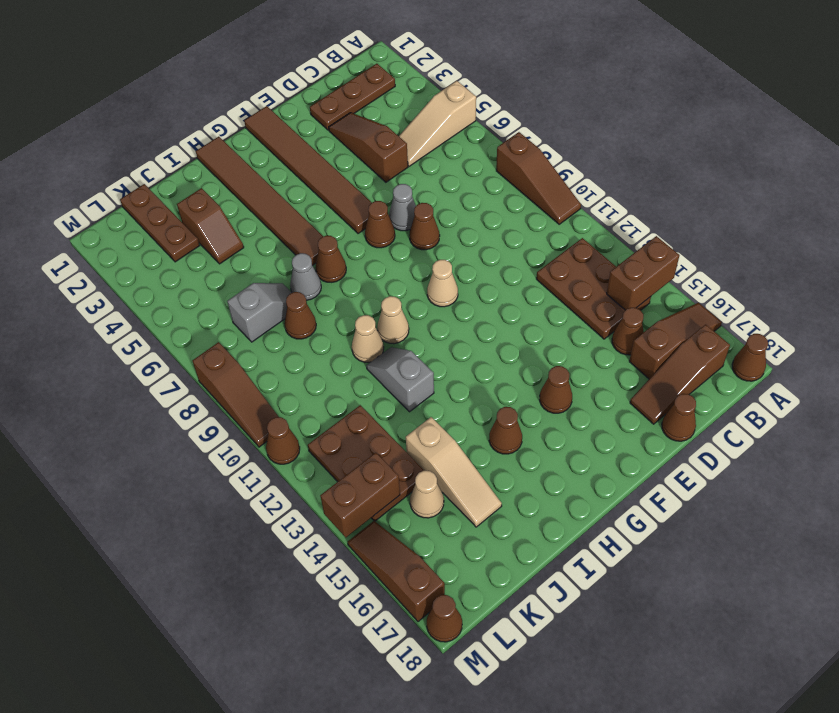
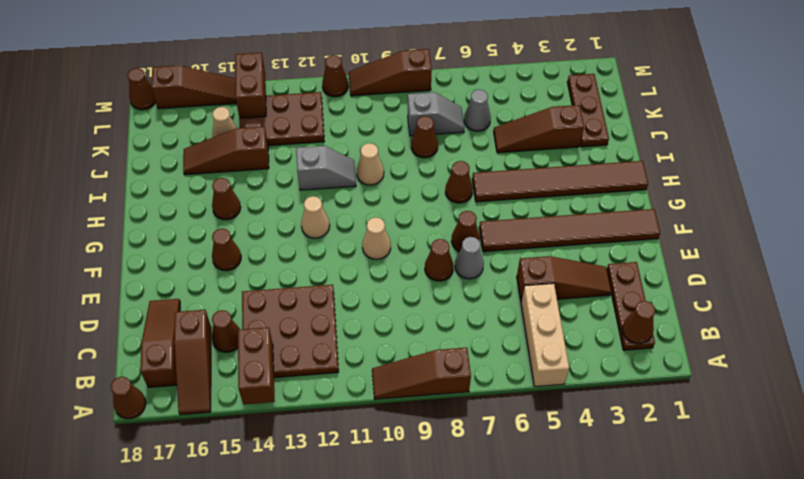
tan slope A5:C5 level 1 top A -> tan brick A5:C5 level 1
brown plate B12:C14 level 1 -> brown plate B12:D14 level 1
brown cone D18 level 1 -> brown cone B2 level 2
tan cone H10 level 1 -> tan cone G12 level 1
grey cone I7 level 1 -> grey cone K6 level 1
brown slope J3:J4 level 1 top 3 -> brown slope J3:J5 level 1 top 3
grey slope J7:K7 level 1 top K -> grey slope K7:K8 level 1 top 8
tan slope J14:J16 level 1 top 14 -> brown slope J14:J16 level 1 top 14
brown plate K1:K3 level 1 -> brown plate J2:L2 level 1

